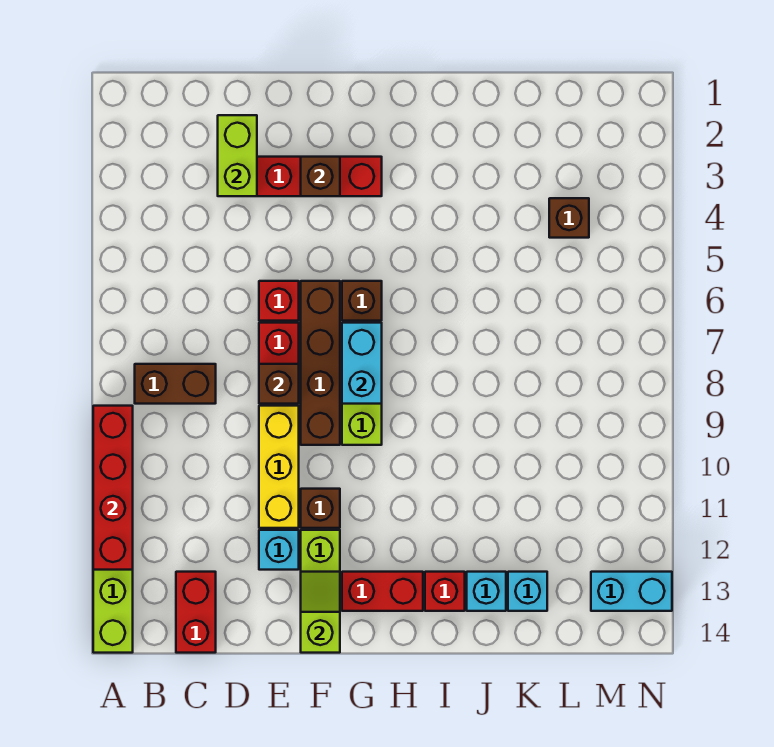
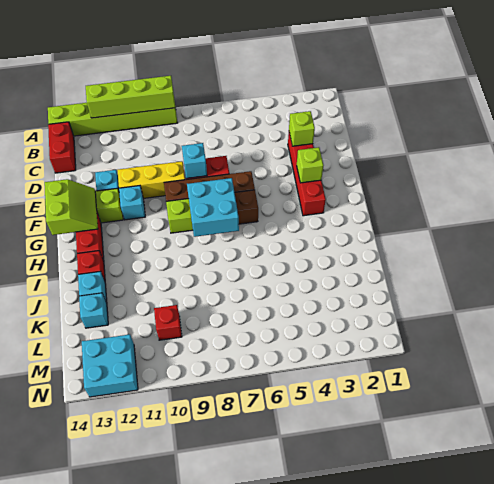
red brick A9:A12 level 2 -> lime brick A9:A12 level 2
brown brick B8:C8 level 1 -> none
red brick C13:C14 level 1 -> red brick B14:C14 level 1
lime brick D2:D3 level 2 -> lime brick D3 level 2
red brick E6 level 1 -> red brick L10 level 1
brown brick E8 level 2 -> cyan brick E8 level 2
brown brick F3 level 2 -> lime brick F3 level 2
brown brick F11 level 1 -> cyan brick F11 level 1
lime slope F13:F14 level 2 top 14 -> lime slope F13:G14 level 2 top 14
cyan brick G7:G8 level 2 -> cyan brick G7:H8 level 2
brown brick L4 level 1 -> none
cyan brick M13:N13 level 1 -> cyan brick M12:N13 level 1

